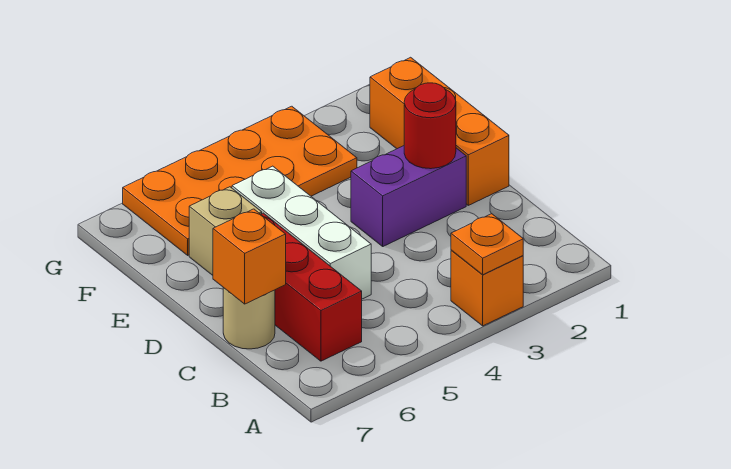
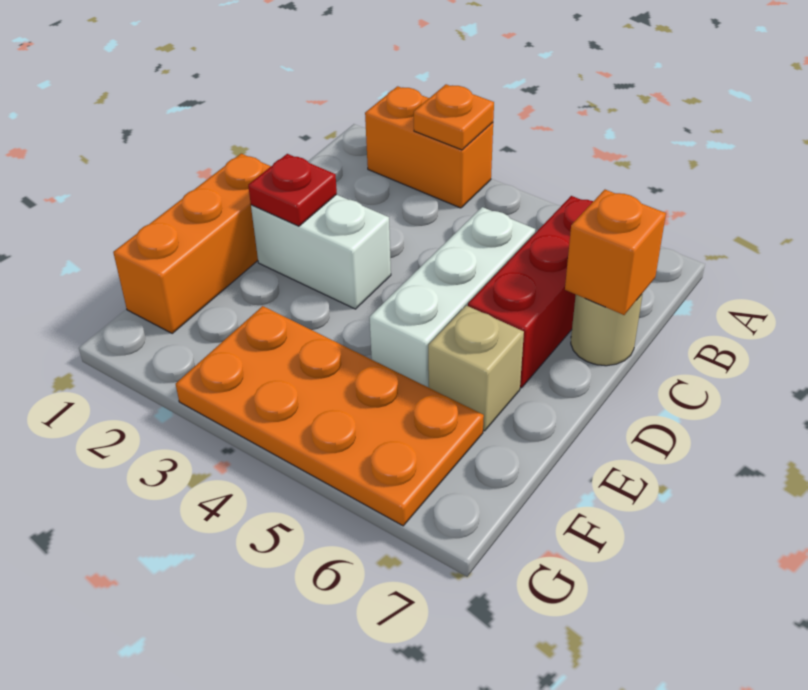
orange brick A3 level 1 -> orange brick A2:A3 level 1
purple brick D2:D3 level 1 -> white brick D2:D3 level 1
red round brick D2 level 2 -> red plate D2 level 2

